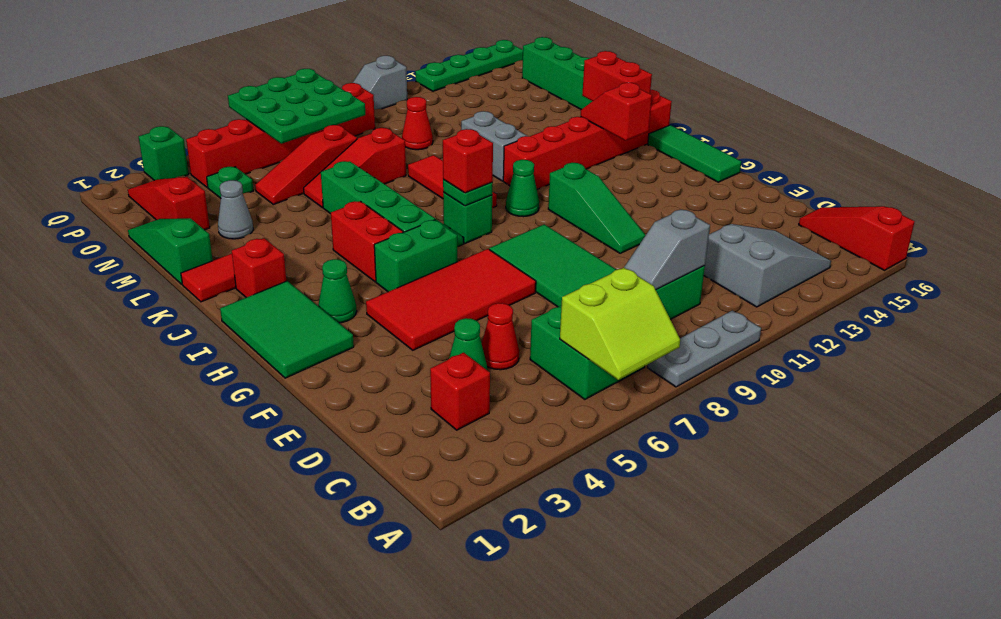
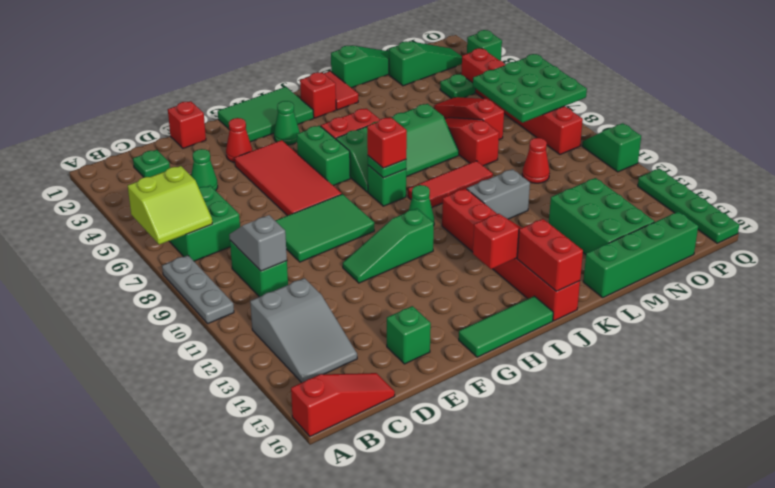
lime slope A6:B7 level 2 top B -> lime slope A6:B7 level 2 top 6
none -> green plate C2 level 1
red brick C3 level 1 -> red brick E1 level 1
red cone D5 level 1 -> red cone F3 level 1
none -> green brick E15 level 1
red brick J15:K15 level 2 -> red brick J15:J16 level 2
grey cone M3 level 1 -> none
none -> green brick M13:N15 level 1
red slope N2:P2 level 1 top N -> green slope N2:P2 level 1 top N
grey slope Q10:Q11 level 1 top 11 -> green slope Q10:Q11 level 1 top 11

